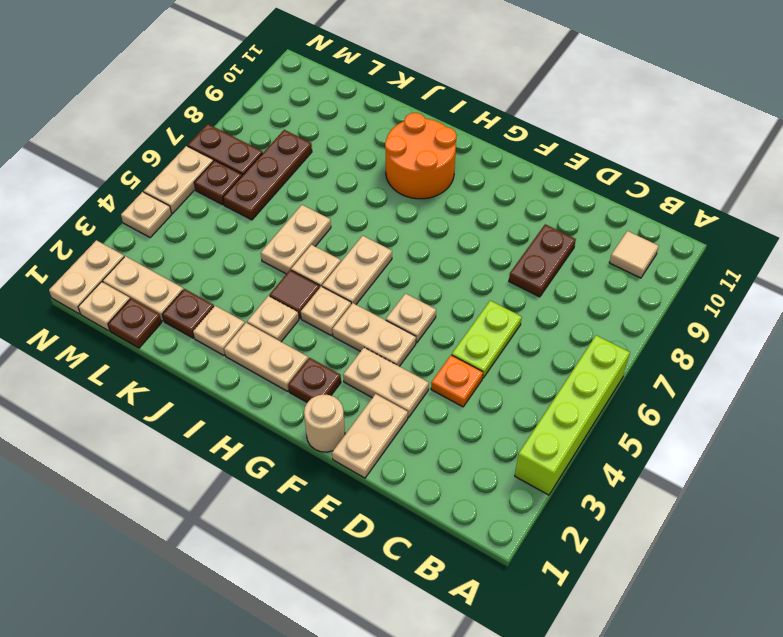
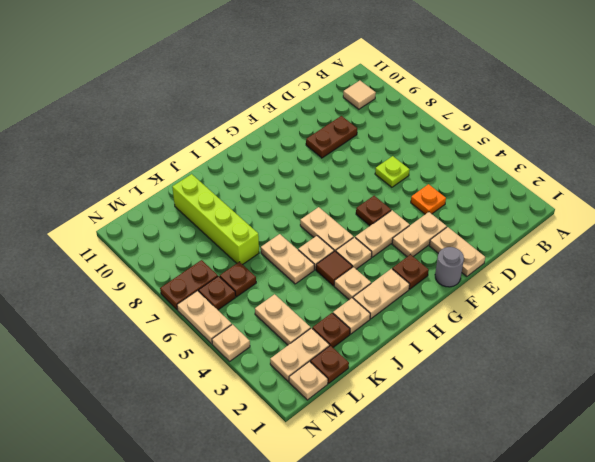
lime brick A3:A6 level 1 -> lime brick K7:K10 level 1
lime plate D5:D6 level 1 -> lime plate D6 level 1
brown plate D8:D9 level 1 -> brown plate D9:E9 level 1
tan round brick F1 level 1 -> grey round brick F1 level 1
tan plate F5 level 1 -> brown plate F5 level 1
orange round brick H9:I10 level 1 -> none
brown plate L6:L8 level 1 -> brown plate L6 level 1
tan plate N1:N2 level 1 -> tan plate L3:L4 level 1

